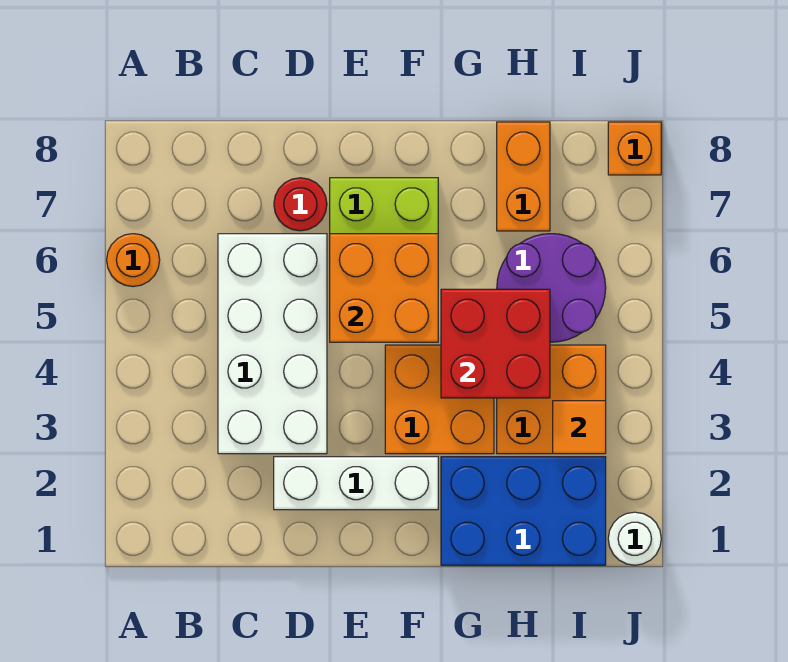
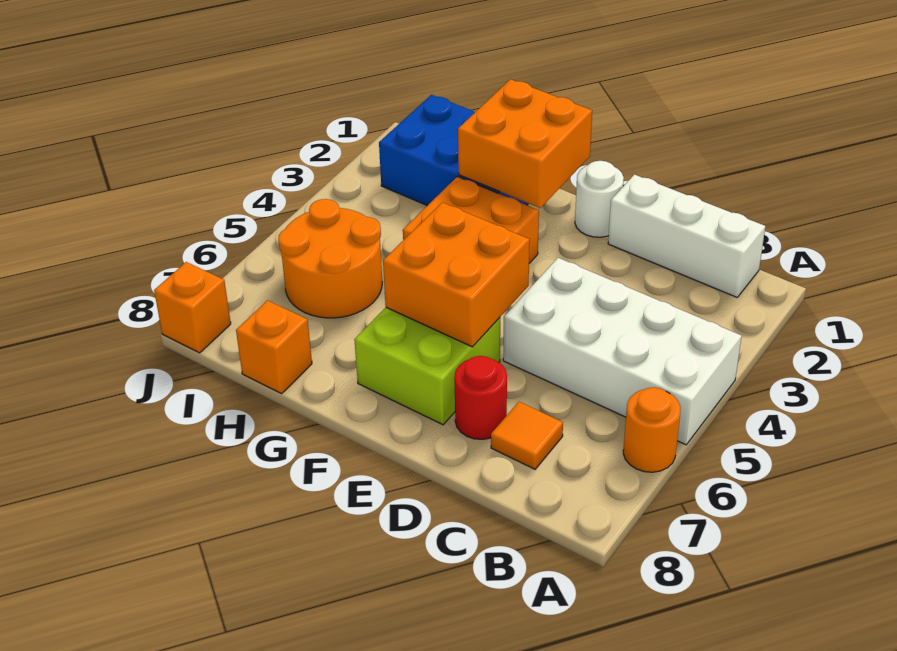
white brick C3:D6 level 1 -> white brick A4:D5 level 1
white brick D2:F2 level 1 -> white brick B1:D1 level 1
red brick G4:H5 level 2 -> none
orange brick H3:I4 level 1 -> orange brick F1:G2 level 2
purple round brick H5:I6 level 1 -> orange round brick H5:I6 level 1
orange brick H7:H8 level 1 -> orange brick H8 level 1
orange tile I3 level 2 -> orange tile C7 level 1
white round brick J1 level 1 -> white round brick E1 level 1

